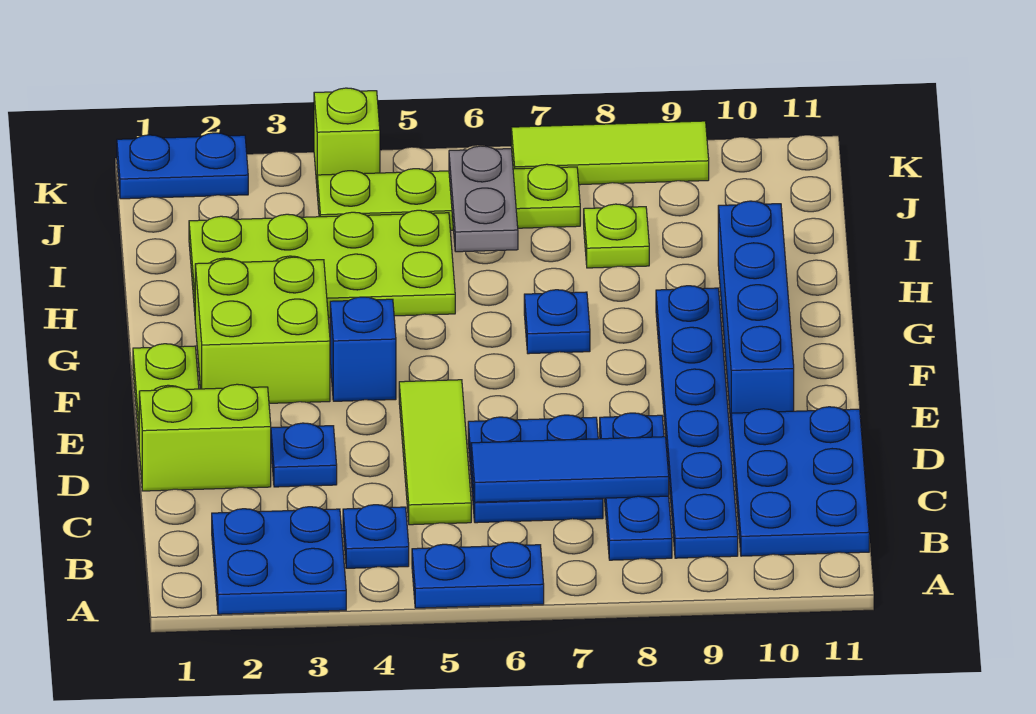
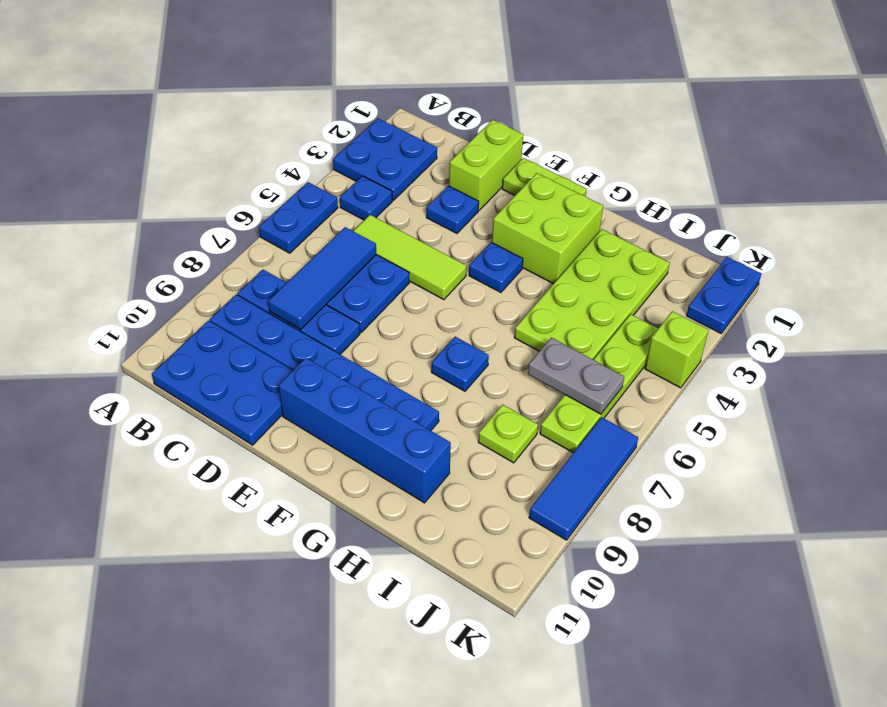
blue brick F4 level 1 -> blue plate F4 level 1
lime tile K7:K9 level 1 -> blue tile K7:K9 level 1

